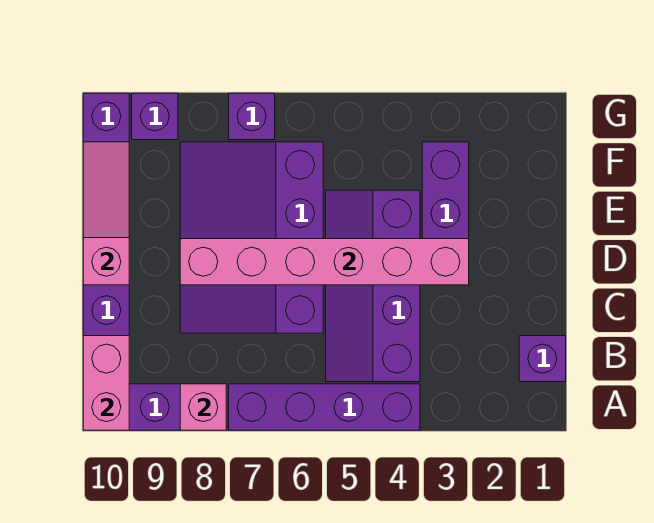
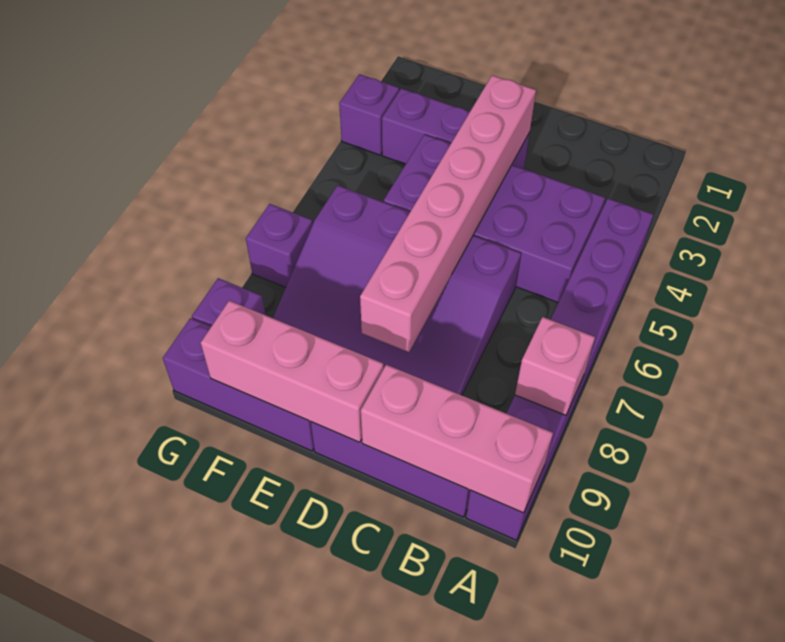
pink brick A10:B10 level 2 -> pink brick A10:C10 level 2
purple brick B1 level 1 -> purple brick G3 level 1
purple slope B4:E5 level 1 top 4 -> purple brick B4:E5 level 1
pink slope D10:F10 level 2 top D -> pink brick D10:F10 level 2

